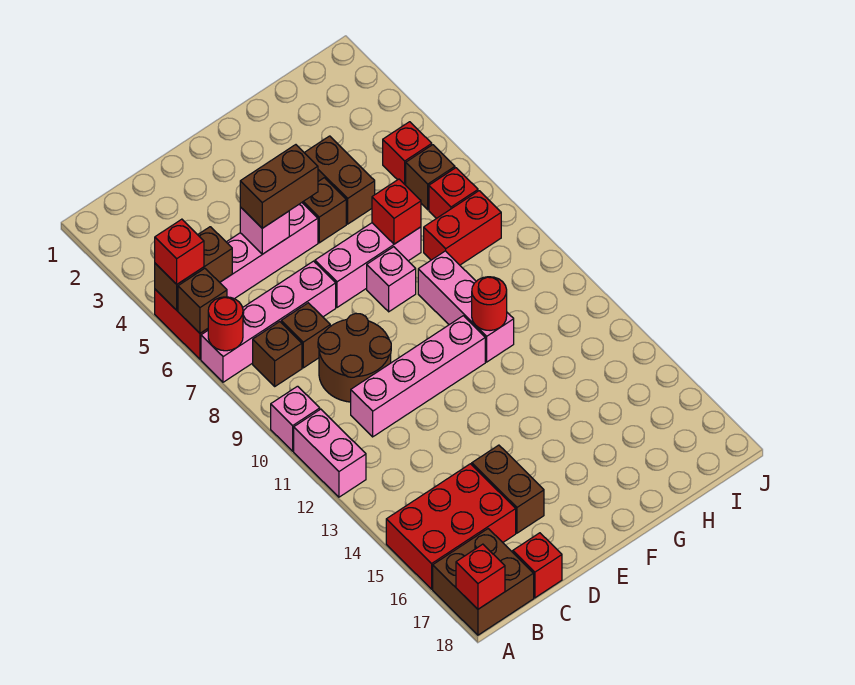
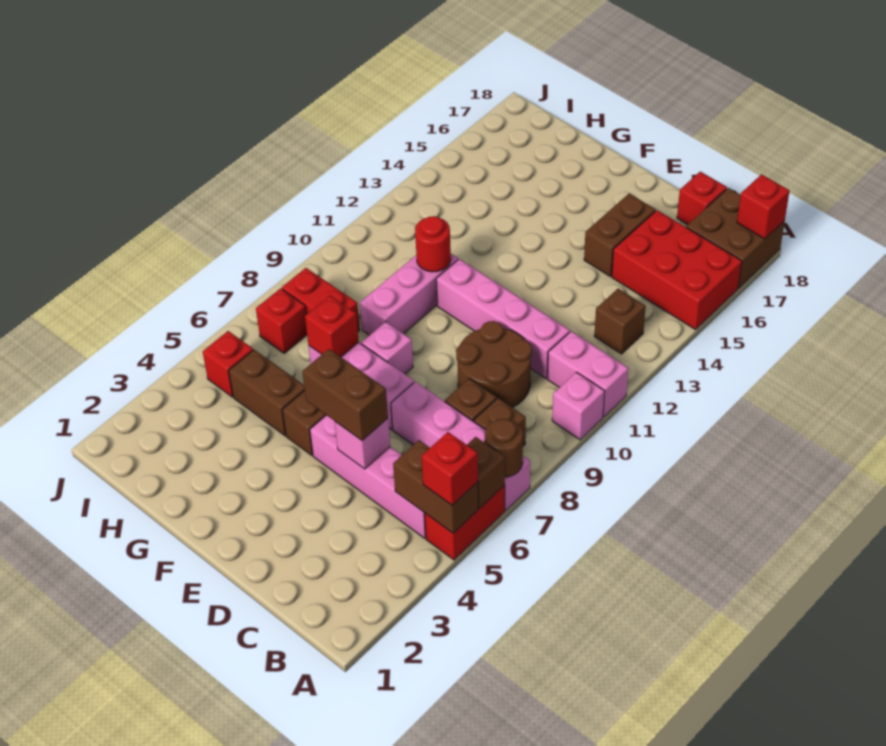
red round brick A7 level 2 -> brown round brick A7 level 2
pink brick A11:A12 level 1 -> pink brick A11:B11 level 1
brown brick G4:G5 level 1 -> brown brick G5:H5 level 1
brown brick I6 level 1 -> brown brick B13 level 1

